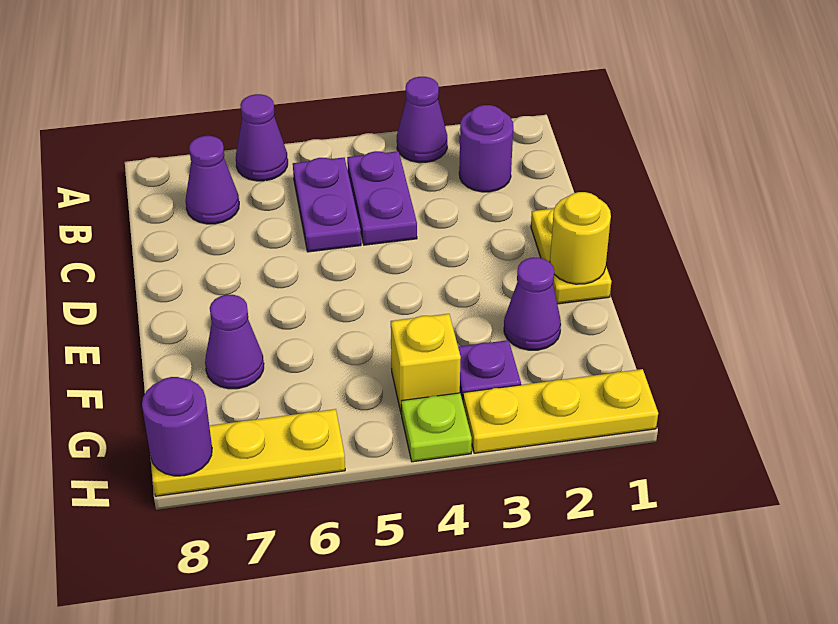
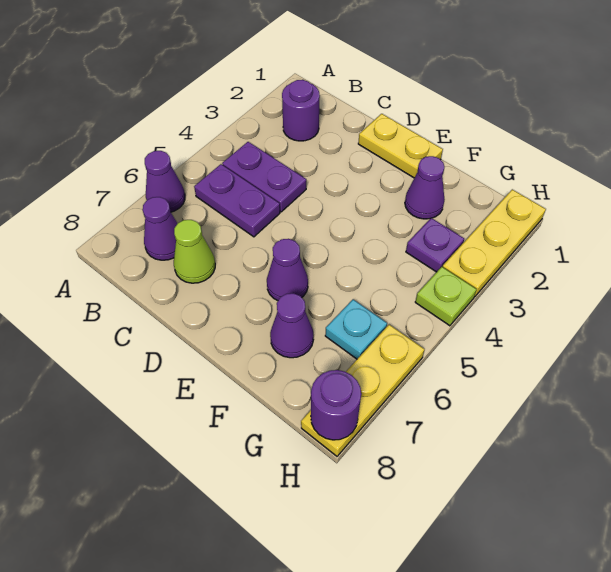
purple cone A3 level 1 -> purple cone E6 level 1
none -> lime cone C7 level 1
yellow round brick E1 level 2 -> none
yellow brick G4 level 1 -> none
none -> cyan plate G6 level 1

